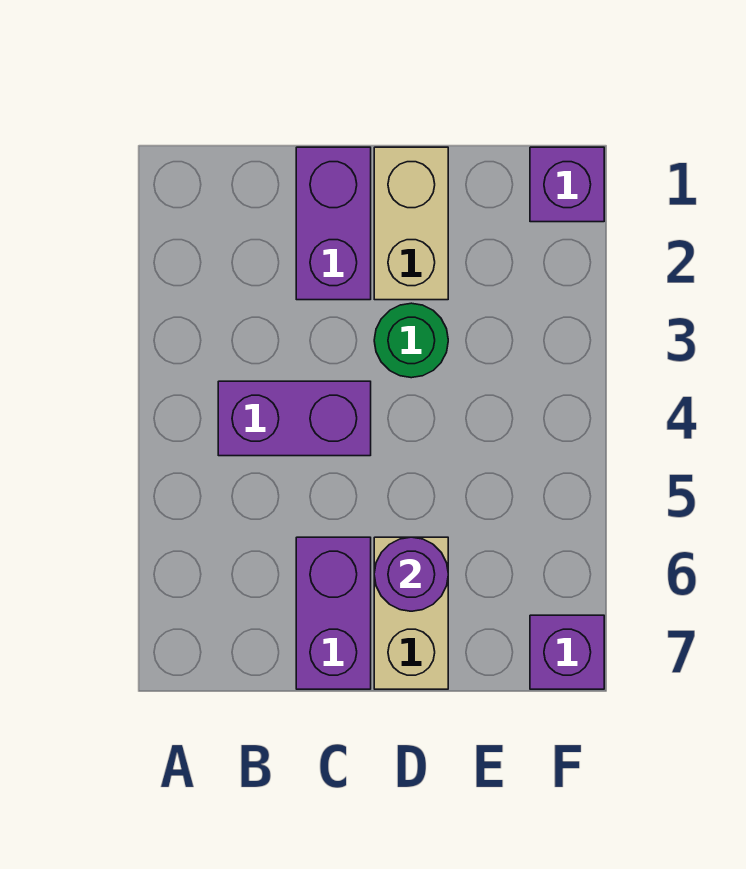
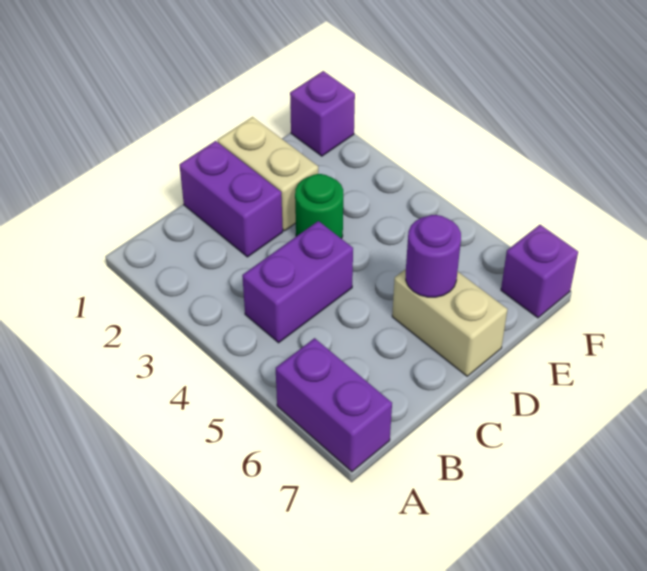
purple brick C6:C7 level 1 -> purple brick A6:A7 level 1

